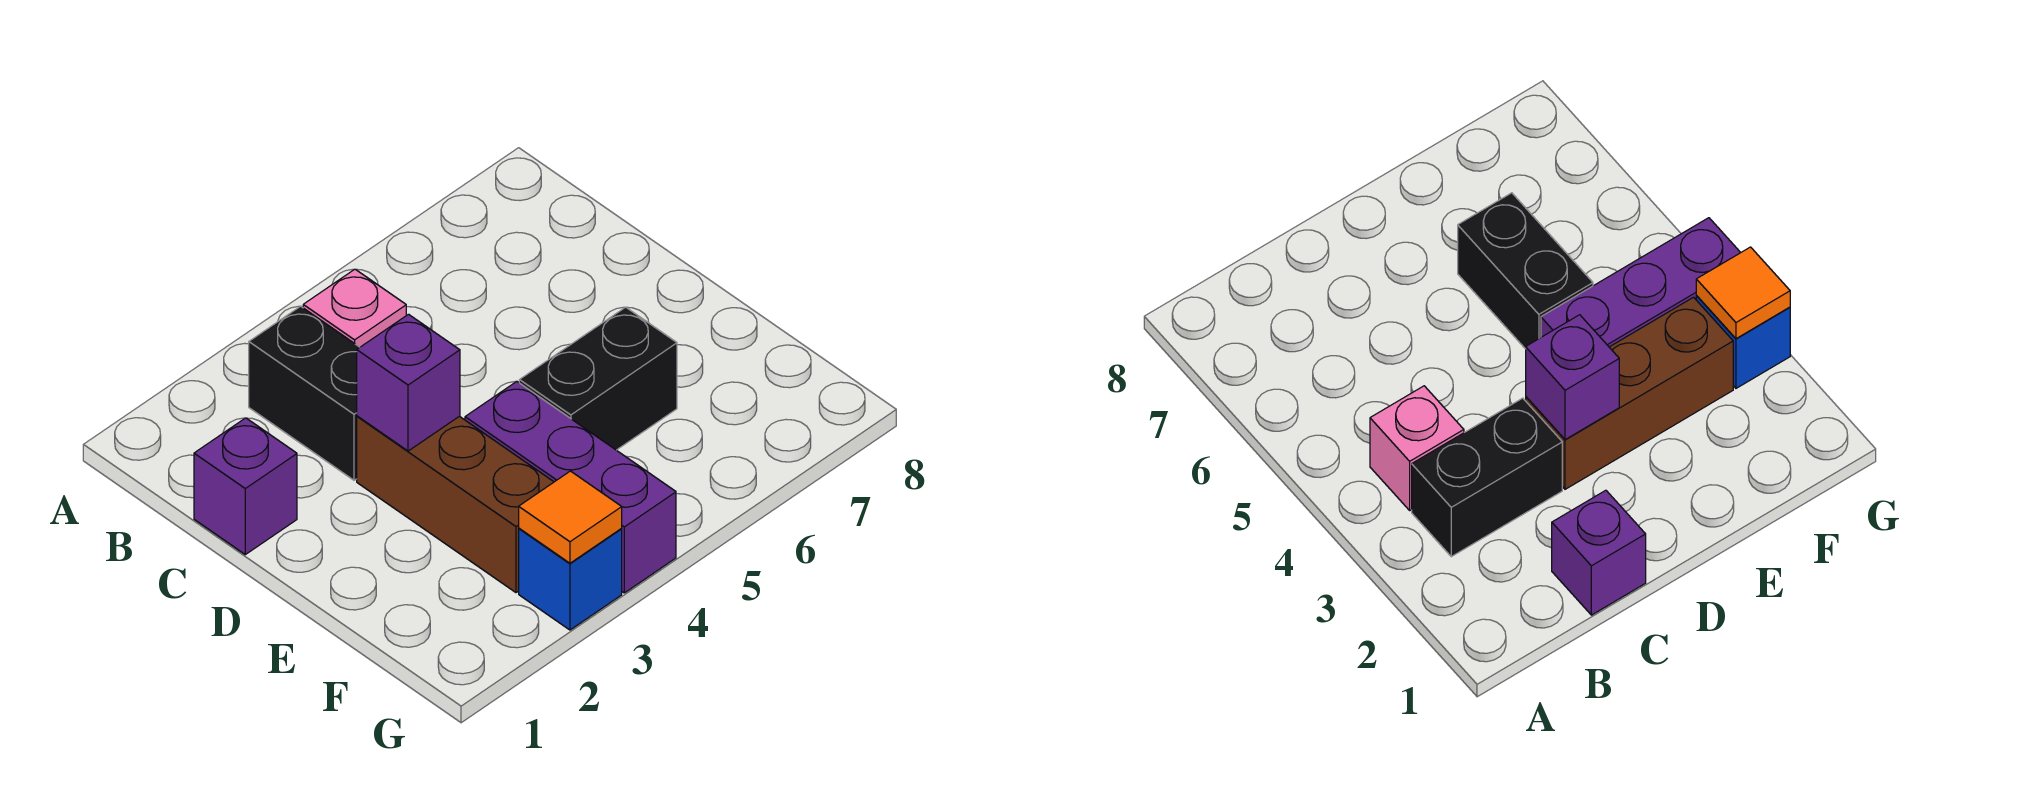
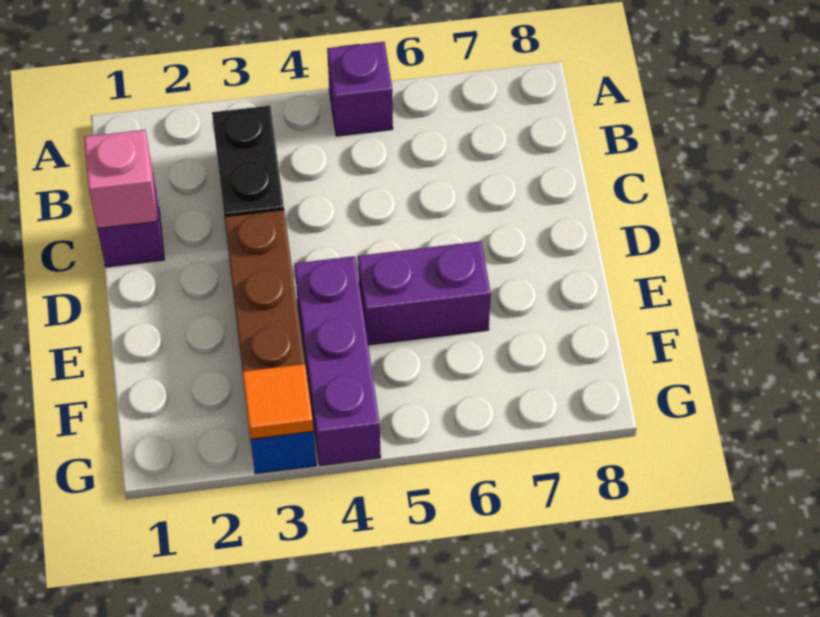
pink brick B4 level 1 -> pink brick C1 level 2
purple brick D3 level 2 -> purple brick A5 level 1
black brick E5:E6 level 1 -> purple brick E5:E6 level 1

